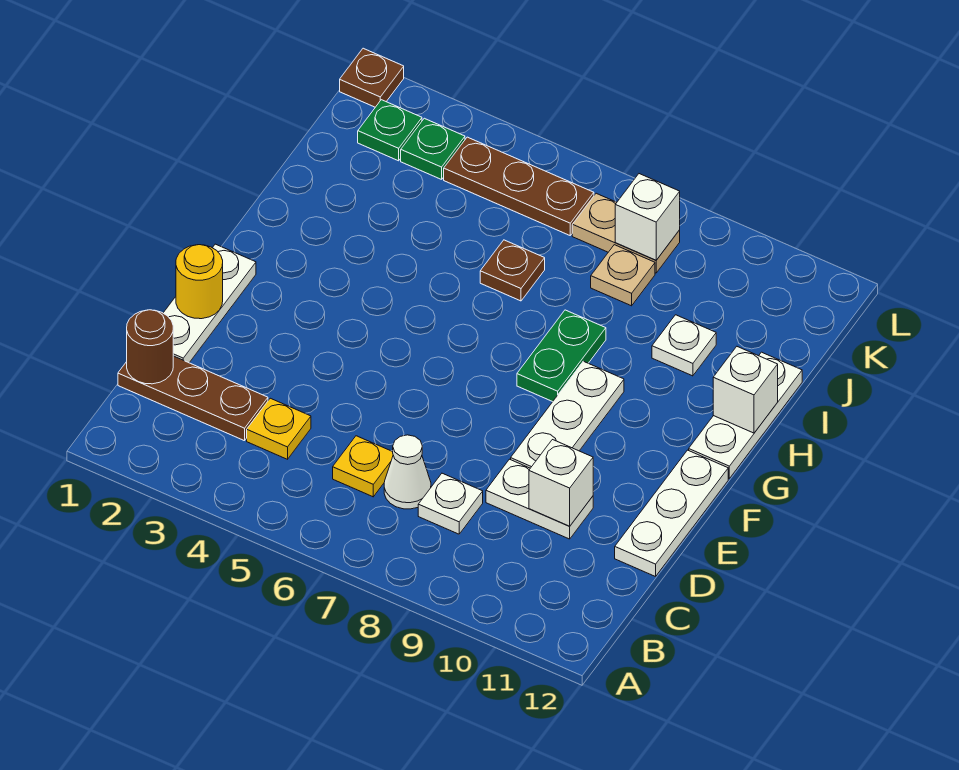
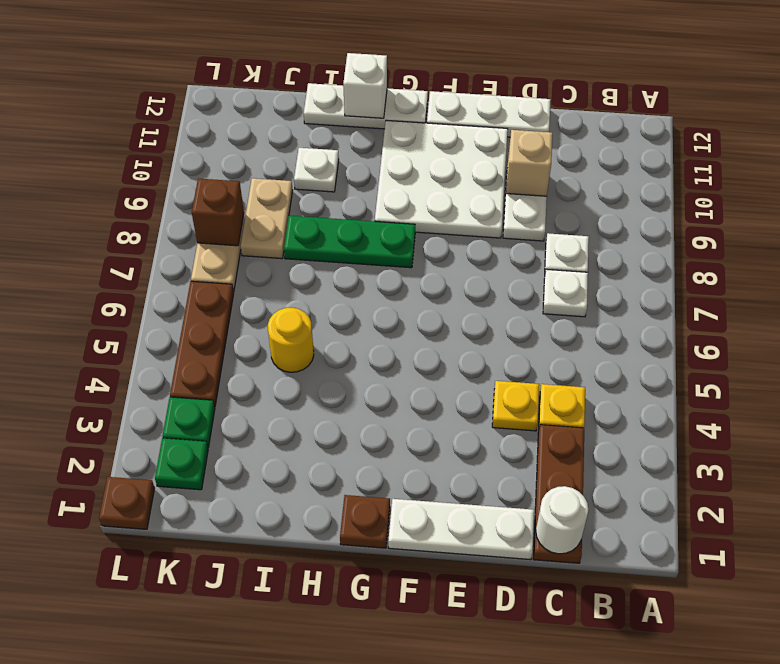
brown round brick C1 level 2 -> white round brick C1 level 2
yellow plate C6 level 1 -> yellow plate D4 level 1
white cone C7 level 1 -> white plate C7 level 1
white brick D10 level 2 -> tan brick D10 level 2
yellow round brick E1 level 2 -> yellow round brick I5 level 1
white plate E9:G9 level 1 -> white plate E9:G11 level 1
green plate G8:H8 level 1 -> green plate G8:I8 level 1
brown plate I6 level 1 -> brown plate G1 level 1
tan plate J8 level 1 -> tan plate J8:J9 level 1
white brick K8 level 2 -> brown brick K8 level 2

